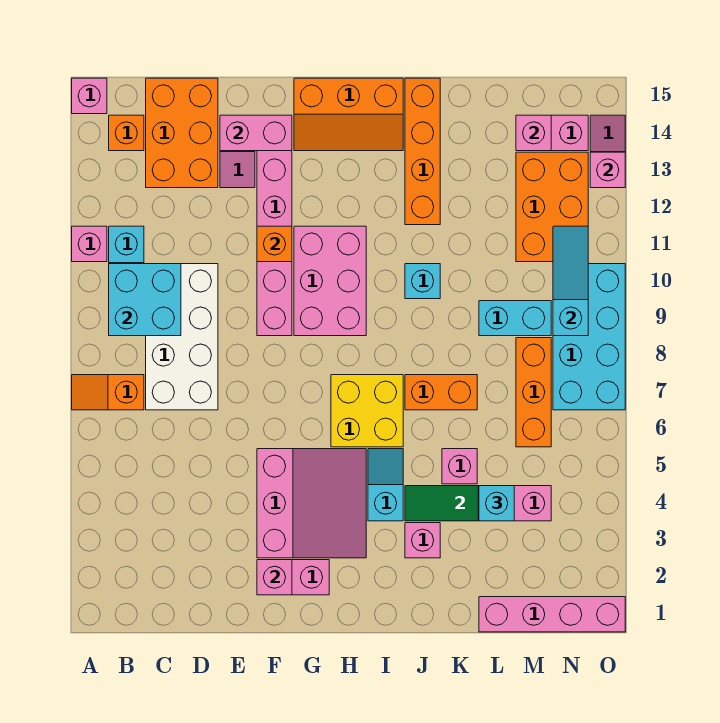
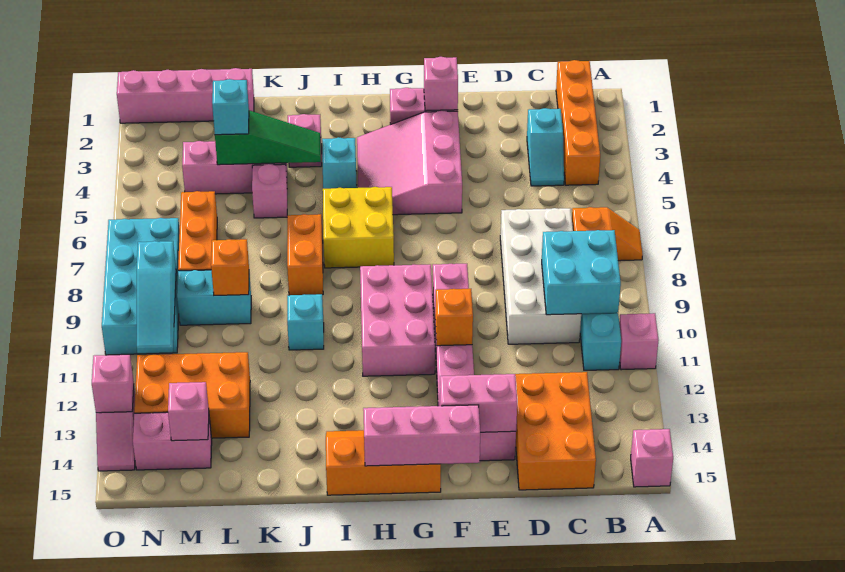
orange brick B14 level 1 -> orange brick L9 level 2
none -> cyan slope C3:C4 level 1 top 3
none -> pink brick F15:H15 level 2
orange brick J7:K7 level 1 -> orange brick J7:J8 level 1
orange brick J12:J15 level 1 -> orange brick B1:B4 level 1
orange brick M11:N13 level 1 -> orange brick L12:N13 level 1

